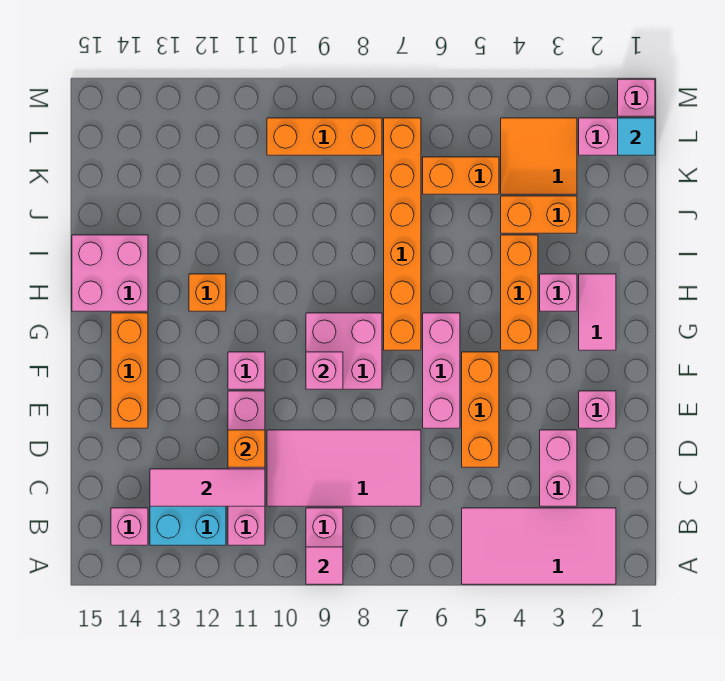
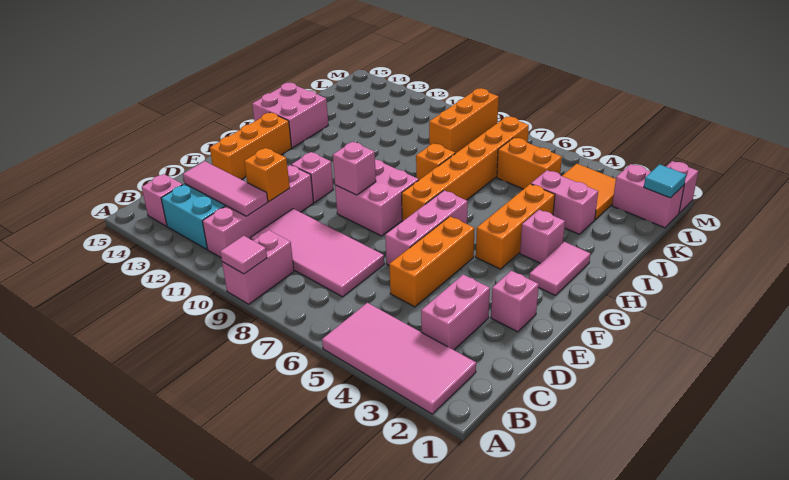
orange brick H12 level 1 -> orange brick I8 level 1
orange brick J3:J4 level 1 -> pink brick J3:J4 level 1
orange brick L8:L10 level 1 -> orange brick K9:M9 level 1

